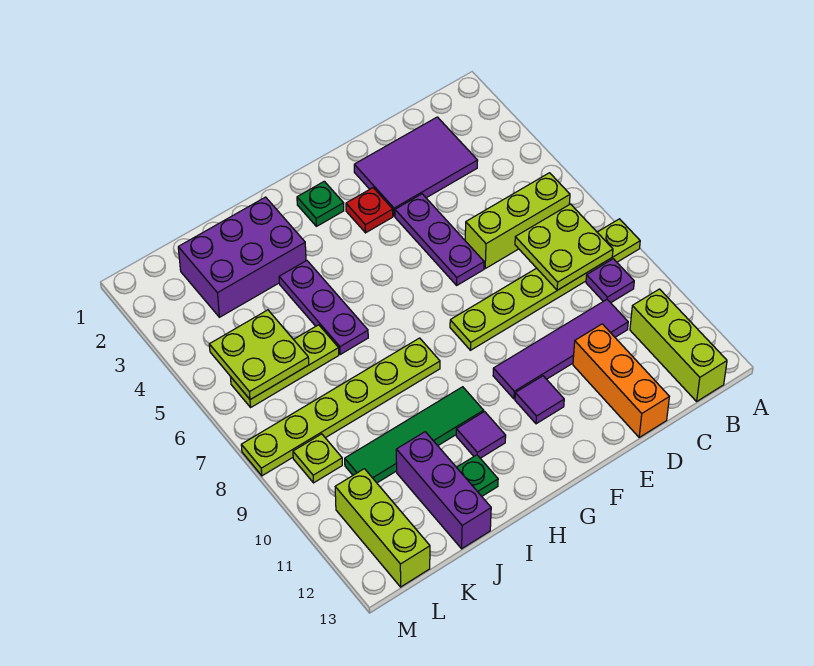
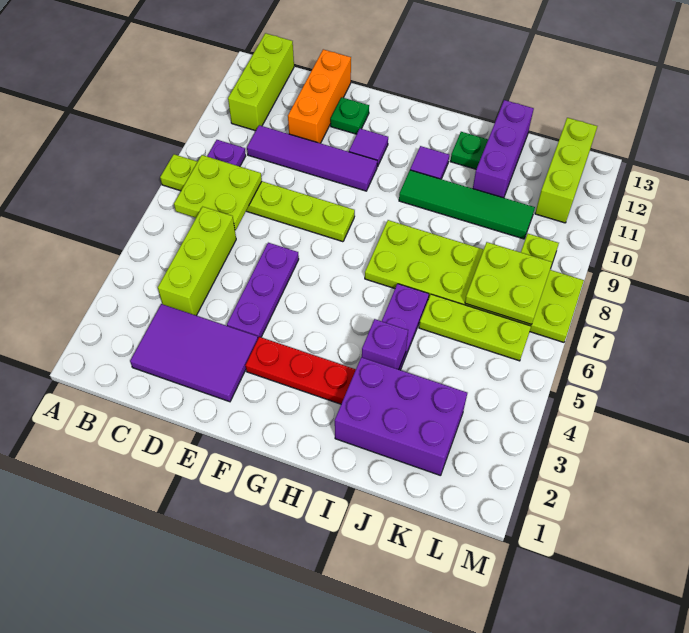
lime brick B6:D6 level 1 -> lime brick C4:C6 level 1
red plate F3 level 1 -> red plate F3:H3 level 1
green plate G2 level 1 -> green plate E12 level 1
lime plate H8:M8 level 1 -> lime plate H7:M8 level 1
none -> purple brick I4 level 2
lime plate K5:L6 level 2 -> lime plate K7:L8 level 2

